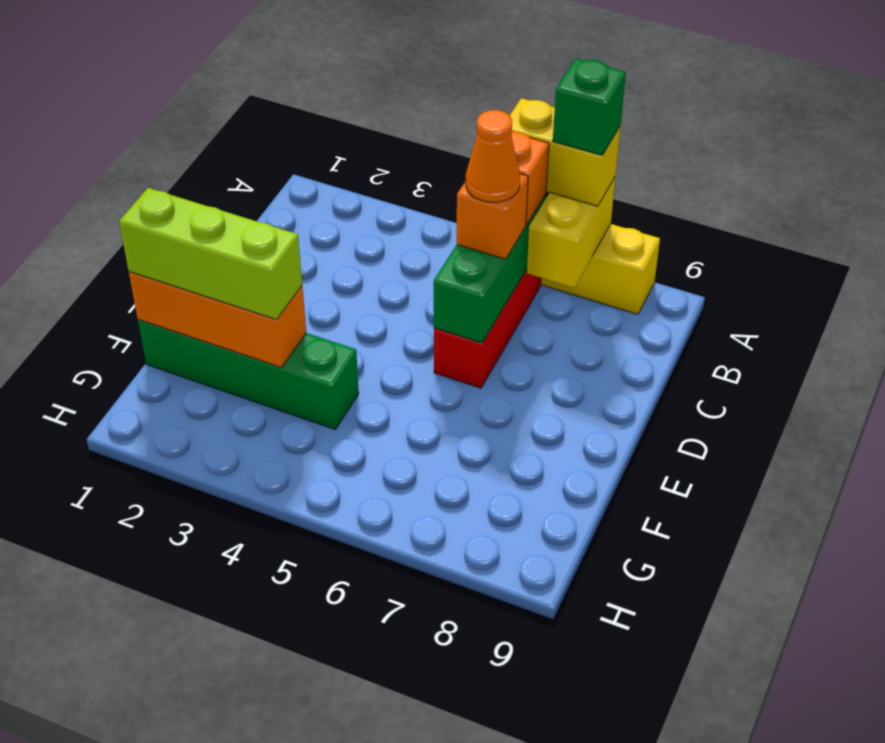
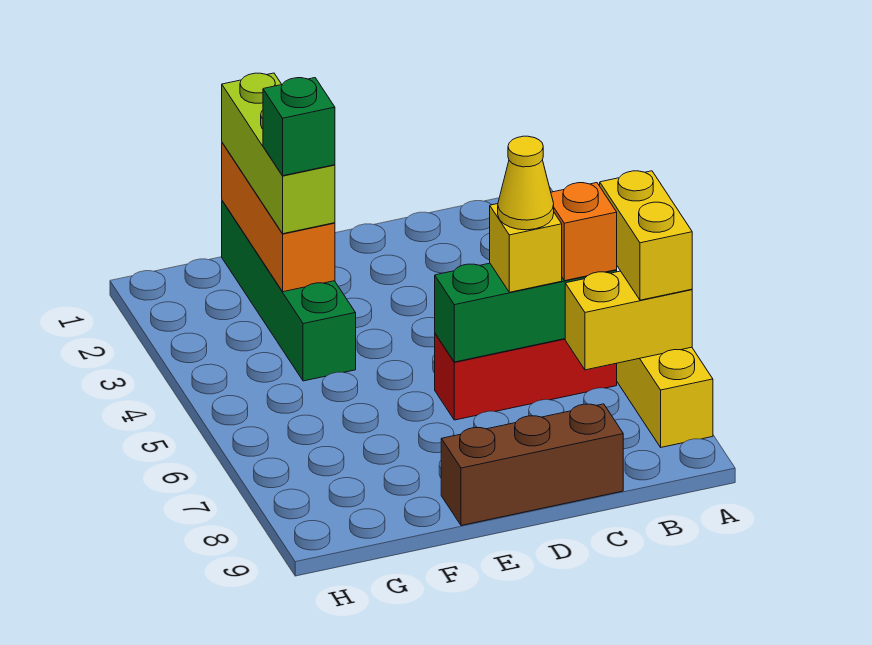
green brick A7 level 4 -> green brick F3 level 4
orange brick C6 level 3 -> yellow brick C6 level 3
orange cone C6 level 4 -> yellow cone C6 level 4
none -> brown brick C9:E9 level 1

